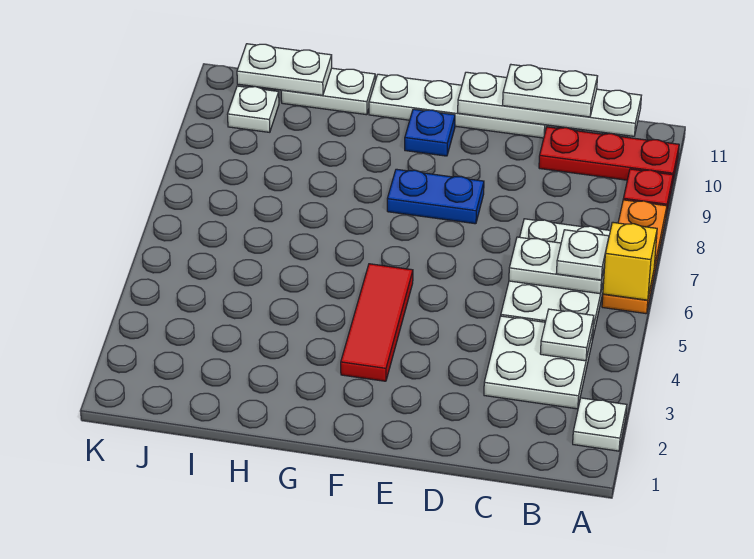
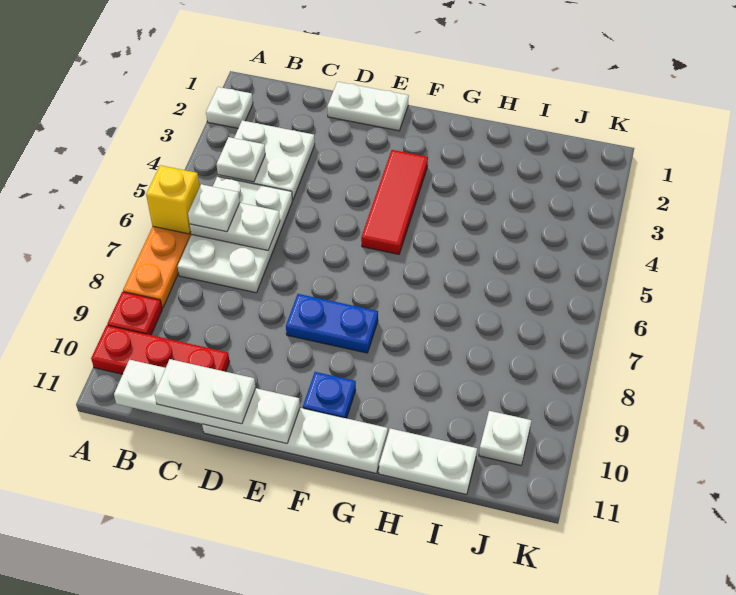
white plate I11:J11 level 2 -> white plate D1:E1 level 1

